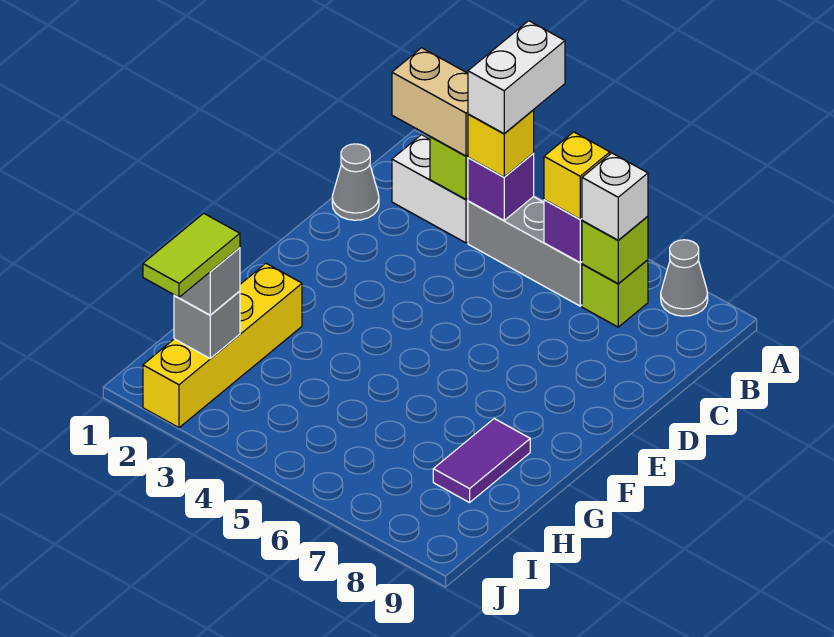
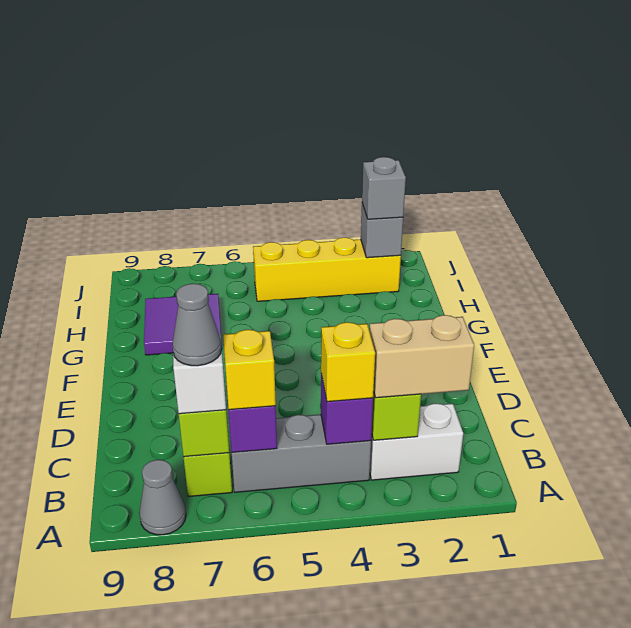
white brick A4:B4 level 4 -> none
grey cone C1 level 1 -> grey cone B7 level 4
yellow brick G2:J2 level 1 -> yellow brick I2:I5 level 1
purple tile G8:H8 level 1 -> purple tile G7:H8 level 1
lime tile I2:J2 level 4 -> none

